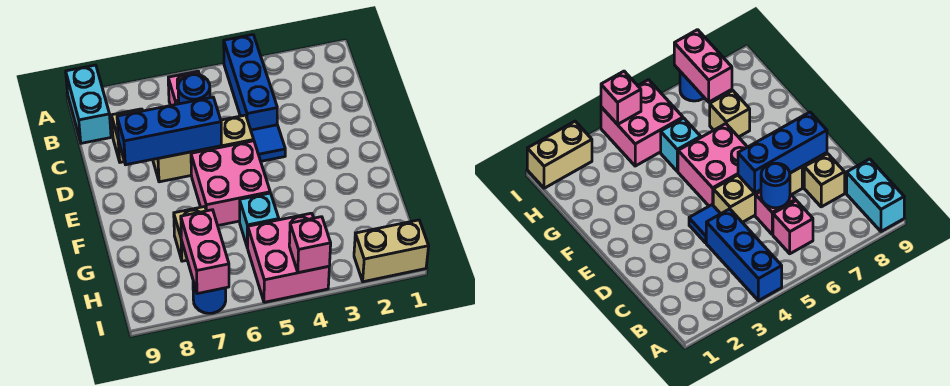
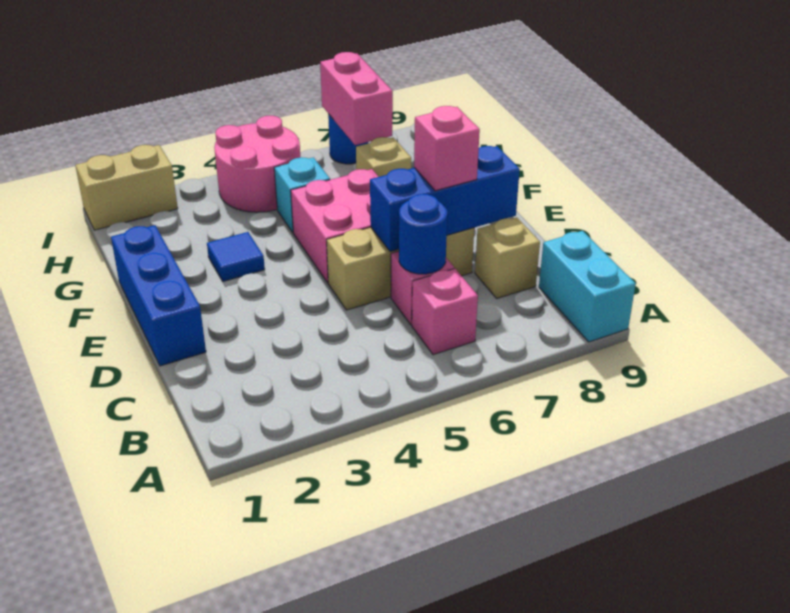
blue brick A4:C4 level 1 -> blue brick D1:F1 level 1
blue tile D4 level 1 -> blue tile F3 level 1
pink brick H4:I5 level 1 -> pink round brick H4:I5 level 1
pink brick I4 level 2 -> pink brick D7 level 3

